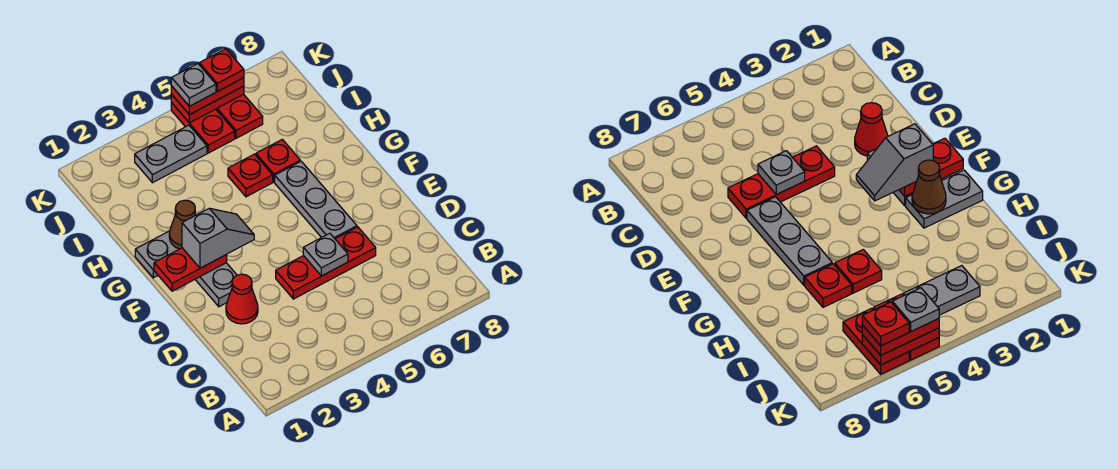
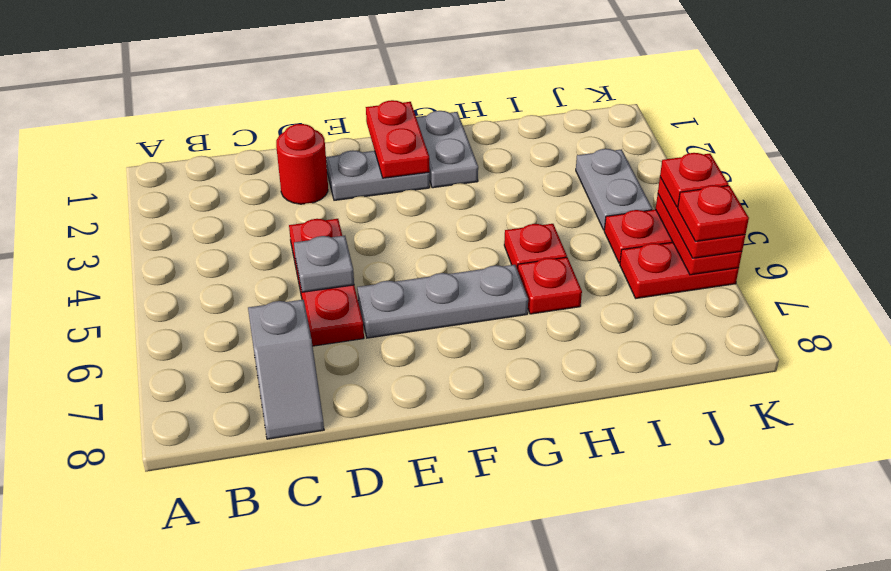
red cone D2 level 1 -> red round brick D2 level 1
grey slope F2:F3 level 3 top 2 -> grey slope C7:C8 level 1 top 7
brown cone G2 level 2 -> none
grey plate K5 level 4 -> red plate K5 level 4

